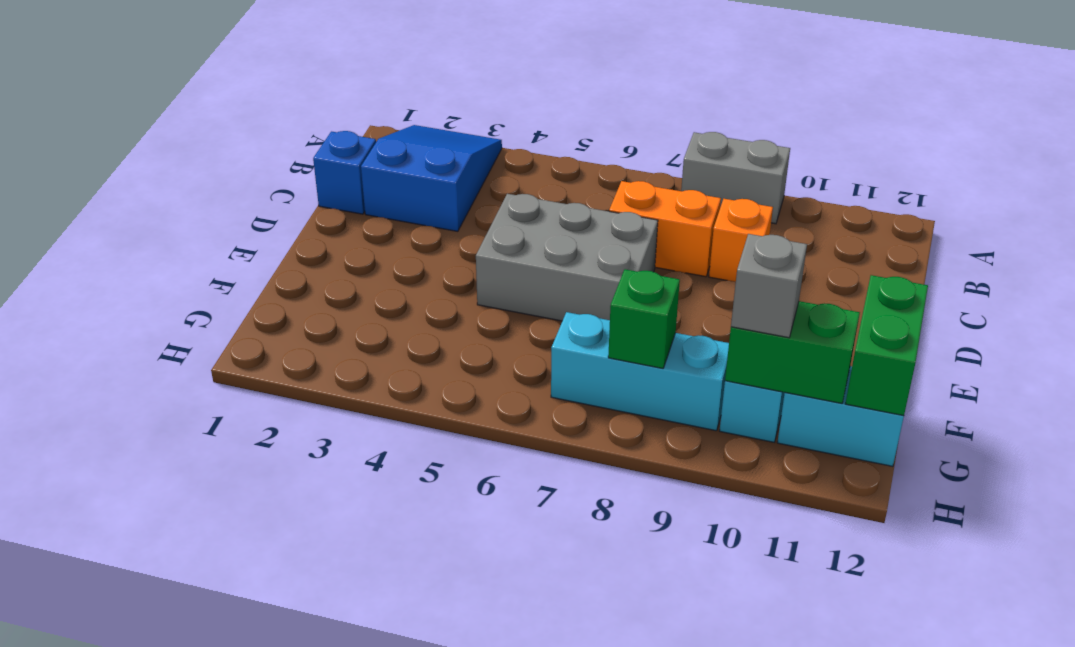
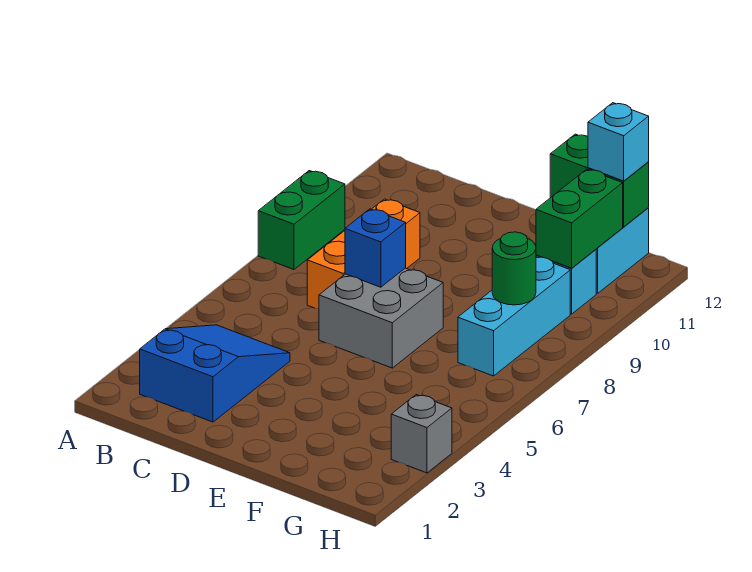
blue slope A2:C3 level 1 top C -> blue slope B2:C4 level 1 top 2
grey brick A8:A9 level 1 -> green brick A8:A9 level 1
blue brick C1 level 1 -> blue brick D7 level 2
grey brick D5:E7 level 1 -> grey brick D6:E7 level 1
green brick G8 level 2 -> green round brick G8 level 2
grey brick G10 level 3 -> grey brick H3 level 1
none -> cyan brick G12 level 3

